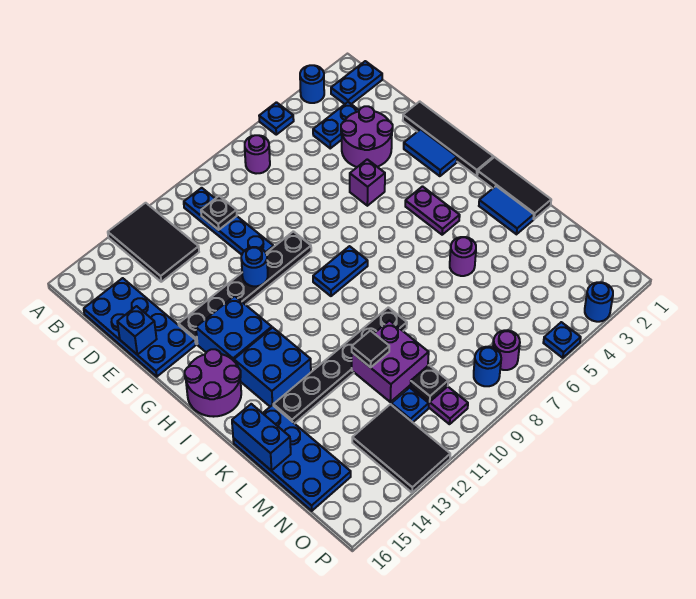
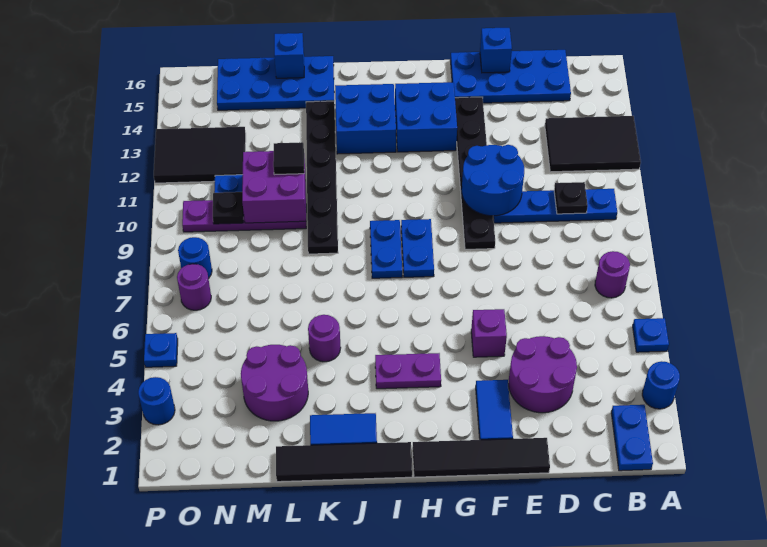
blue plate C3:C4 level 1 -> blue plate I8:I9 level 1
blue tile F2:G2 level 1 -> blue tile F2:F3 level 1
blue round brick F11 level 2 -> blue round brick E10:F11 level 2
purple round brick H15:I16 level 1 -> purple round brick L3:M4 level 1
black tile I1:K1 level 1 -> black tile I1:L1 level 1
blue brick K16:L16 level 2 -> blue brick L16 level 2

